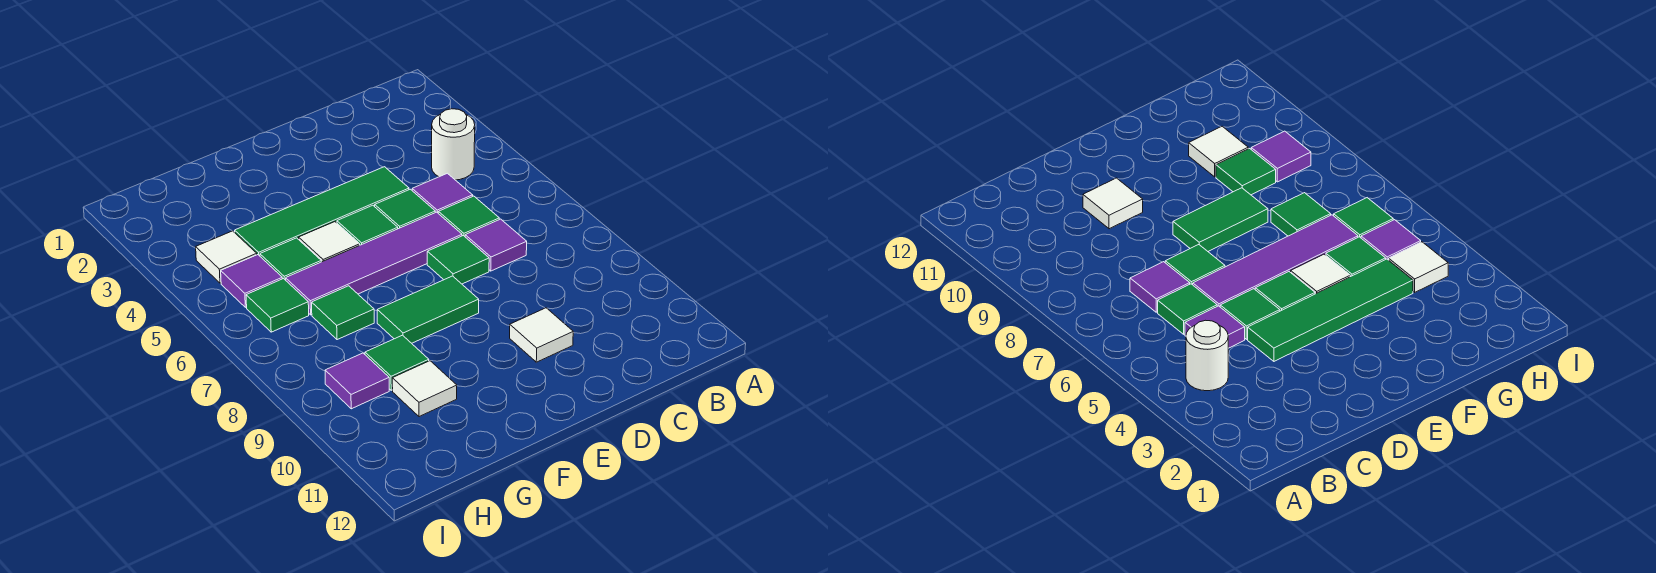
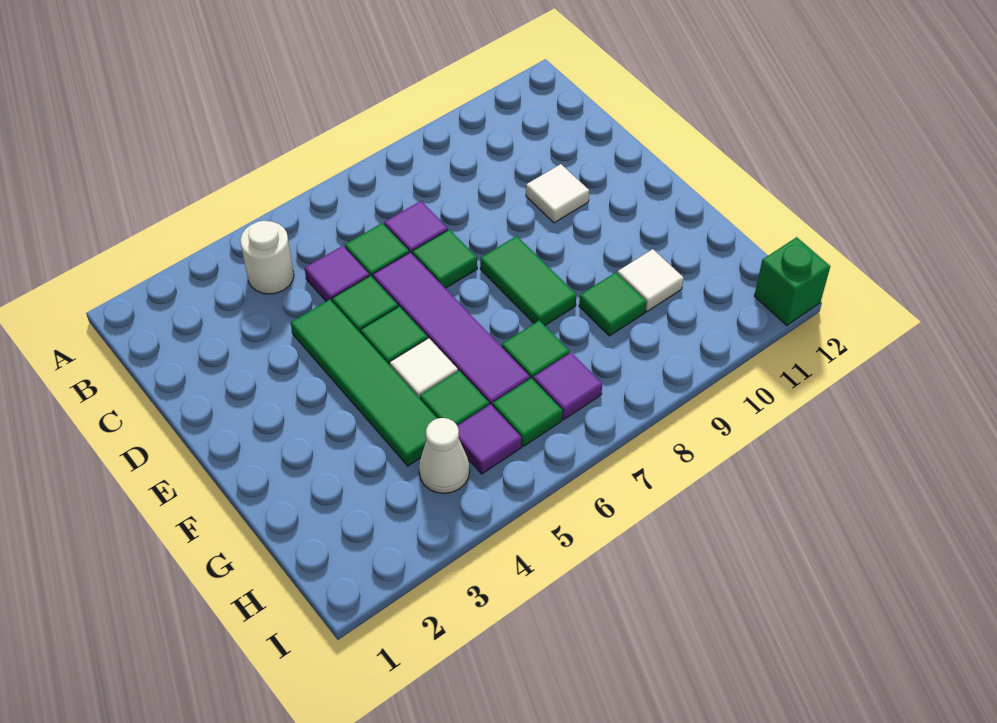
white tile H4 level 1 -> white cone H4 level 1
purple tile H9 level 1 -> purple tile H7 level 1
none -> green brick I12 level 1

